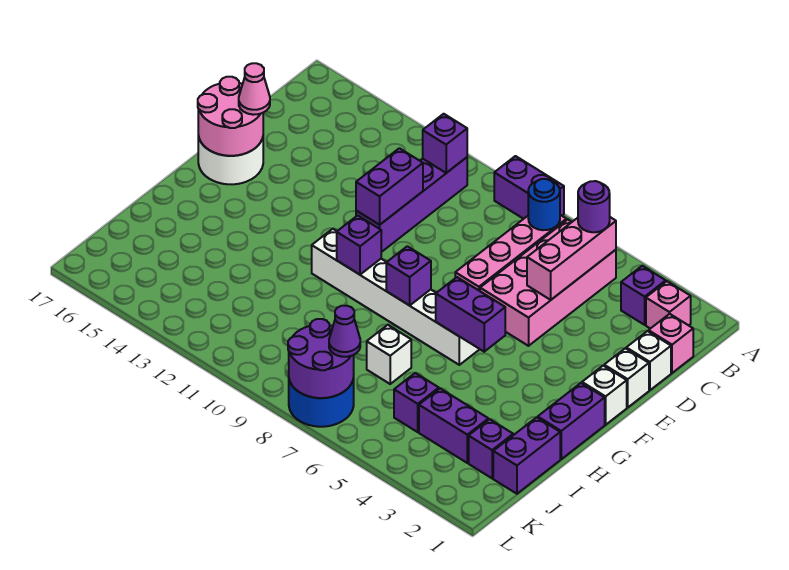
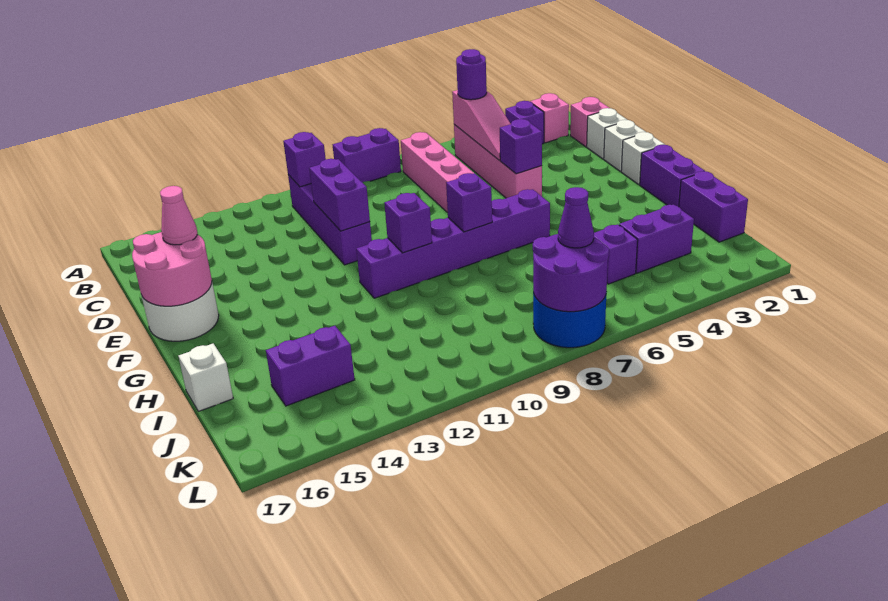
pink brick B5:E6 level 1 -> pink brick B5:E5 level 1
pink brick B5:D5 level 2 -> pink slope B5:D5 level 2 top B
blue round brick B7 level 2 -> none
purple brick G5:G6 level 2 -> purple brick J14:J15 level 1
white brick G6:G11 level 1 -> purple brick G6:G11 level 1
white brick I7 level 1 -> white brick I17 level 1
purple brick J2 level 1 -> purple brick E5 level 2

